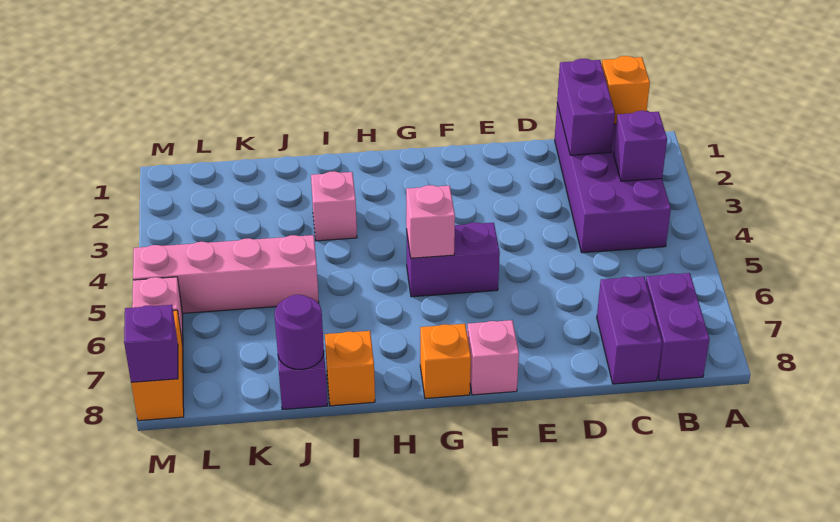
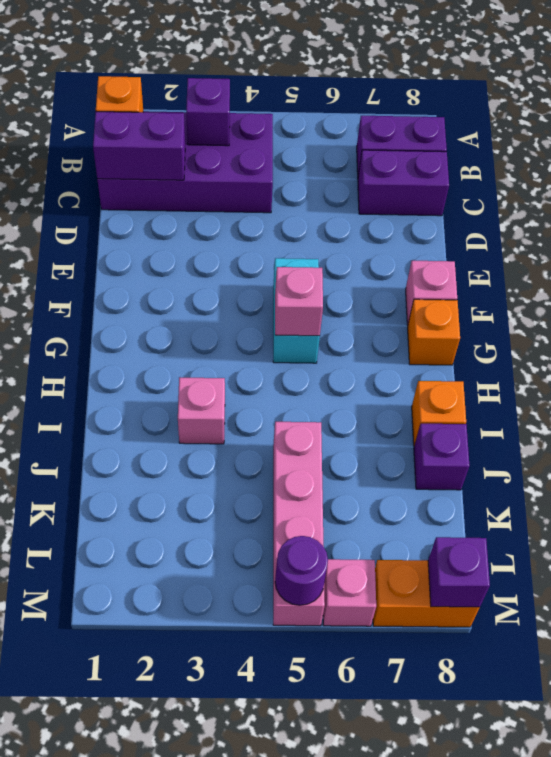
purple brick F5:G5 level 1 -> cyan brick F5:G5 level 1
purple round brick J8 level 2 -> purple round brick M5 level 2

